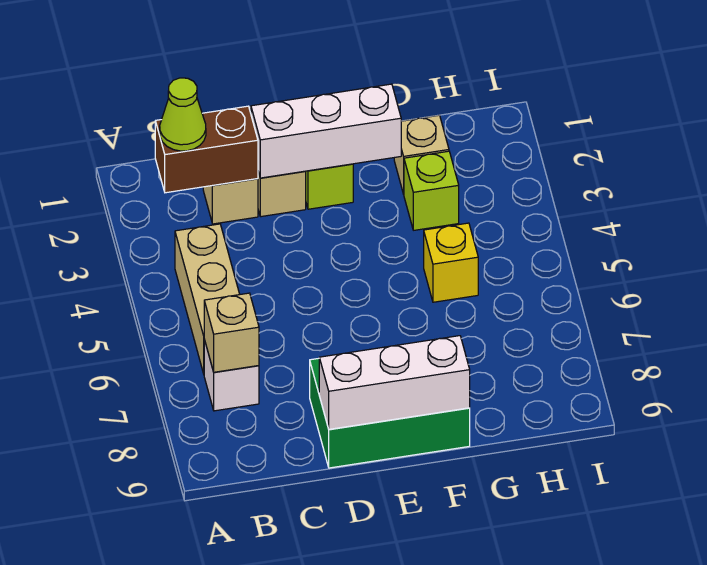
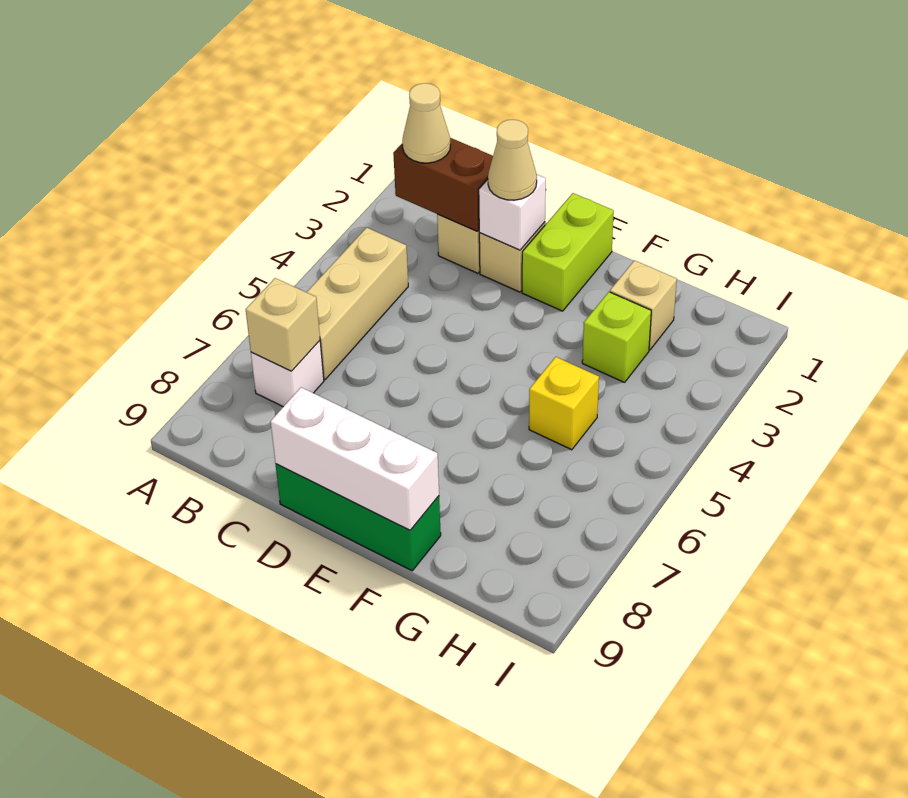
lime cone B2 level 3 -> tan cone B2 level 3
white brick D2:F2 level 2 -> white brick D2 level 2
none -> tan cone D2 level 3
green brick D8:F9 level 1 -> green brick D9:F9 level 1

